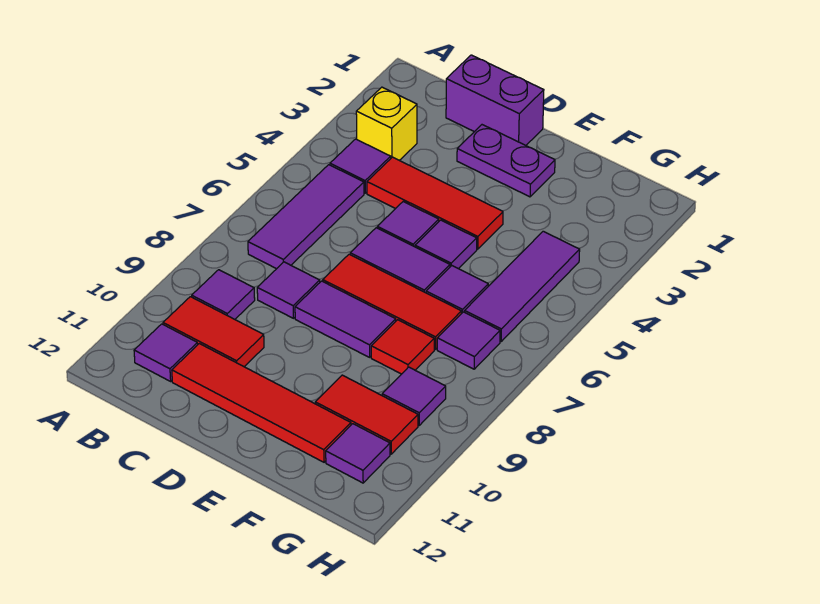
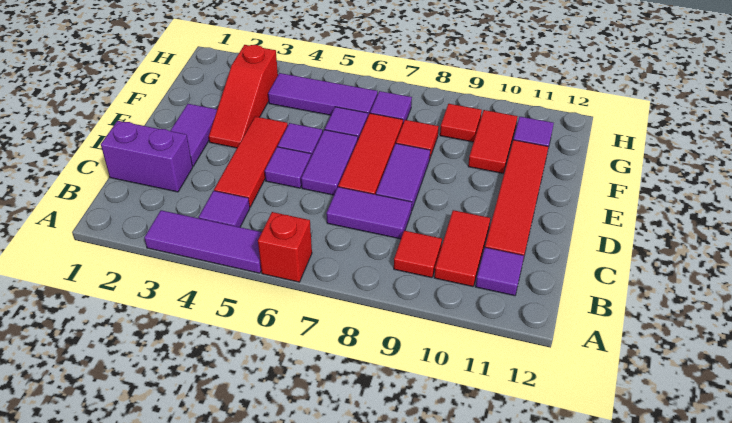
none -> red brick A6 level 1
yellow brick B3 level 1 -> none
purple tile B5:B7 level 1 -> purple tile A3:A5 level 1
purple tile B9 level 1 -> red tile B9 level 1
purple brick C1:D1 level 1 -> purple brick C1:C2 level 1
purple tile C8 level 1 -> purple tile C7:C8 level 1
purple plate D2:E2 level 1 -> purple tile D2:E2 level 1
none -> red slope E3:G3 level 1 top G
purple tile G9 level 1 -> red tile G9 level 1

